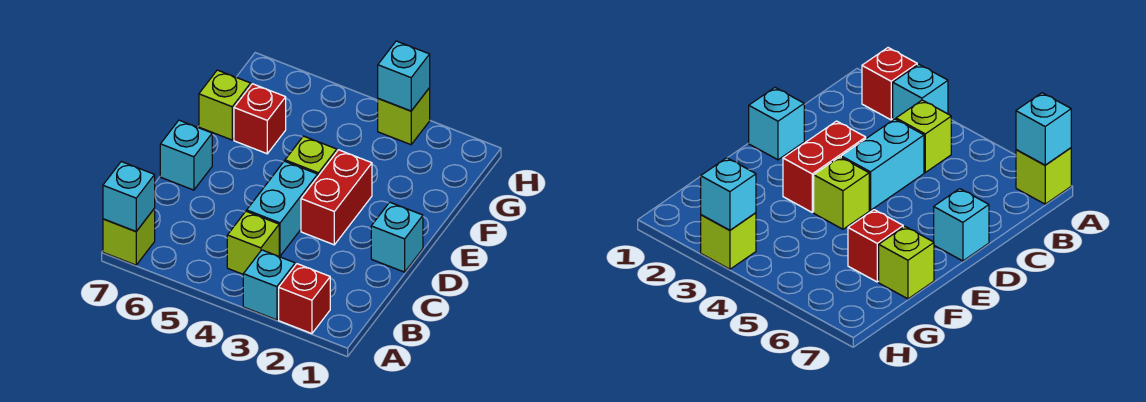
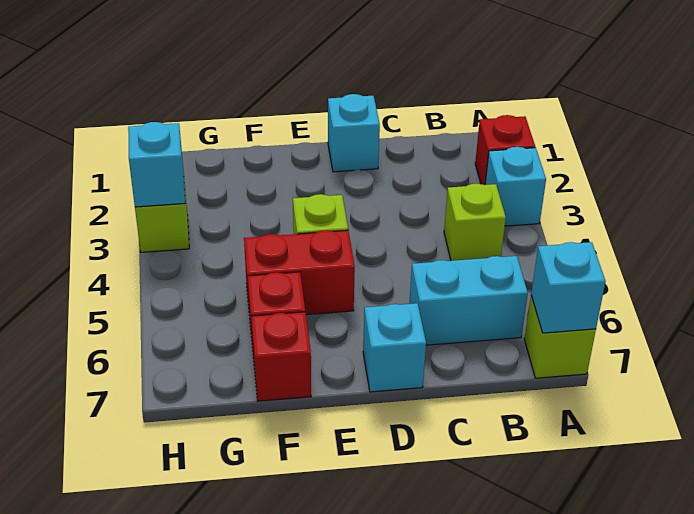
cyan brick C4:D4 level 1 -> cyan brick B6:C6 level 1
red brick D3:E3 level 1 -> red brick E5:F5 level 1
lime brick F7 level 1 -> red brick F7 level 1

